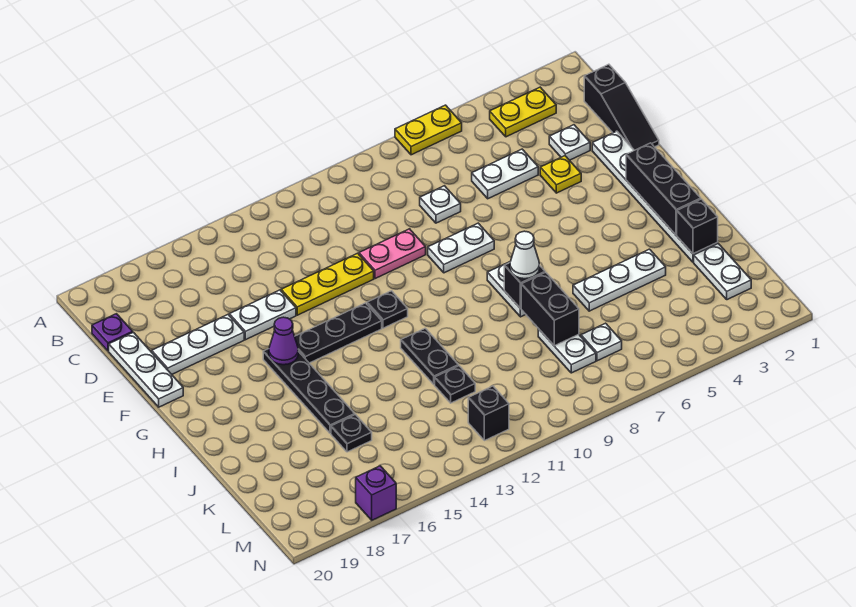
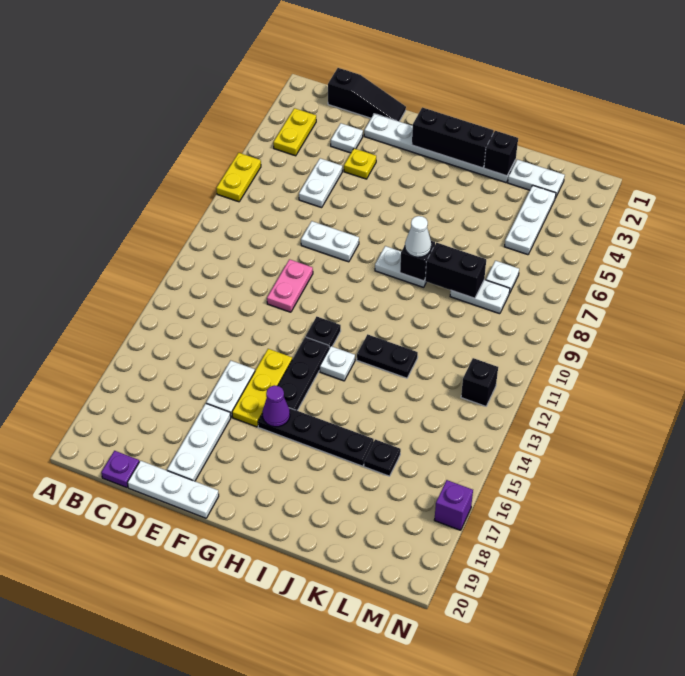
white plate D8 level 1 -> white plate H13 level 1
yellow plate E12:E14 level 1 -> yellow plate F14:F16 level 1
white plate F8:F9 level 1 -> white plate E8:F8 level 1
white plate J4:J6 level 1 -> white plate L3:L5 level 1
black plate K12 level 1 -> none

